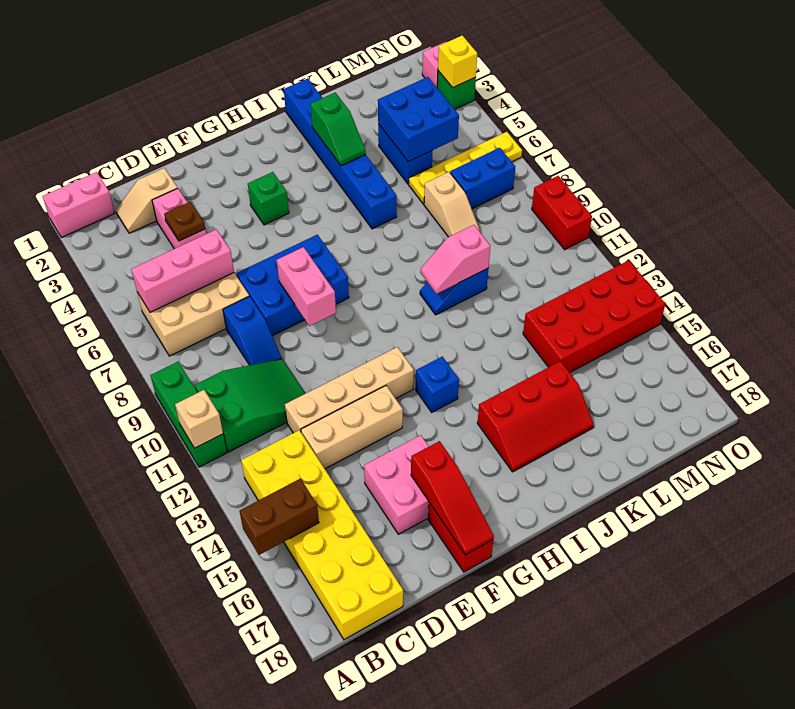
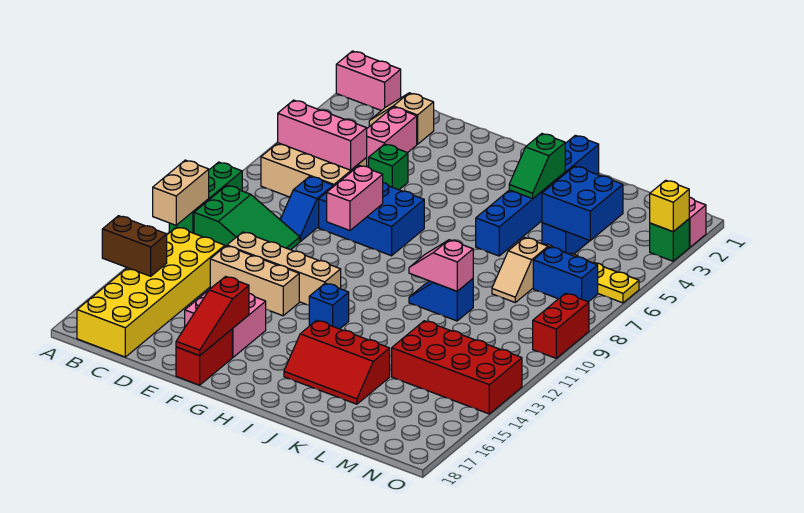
tan brick A11 level 2 -> tan brick A11:A12 level 2
brown plate D4 level 2 -> none
green brick G4 level 1 -> green brick E5 level 1

